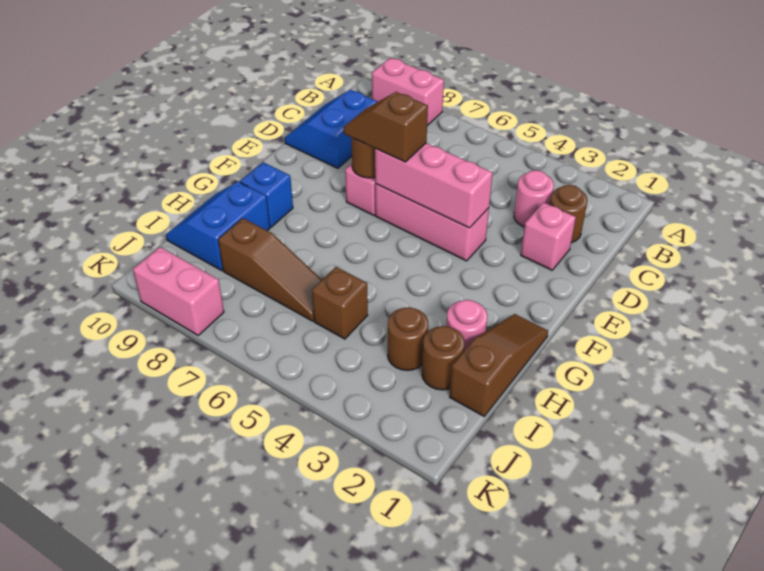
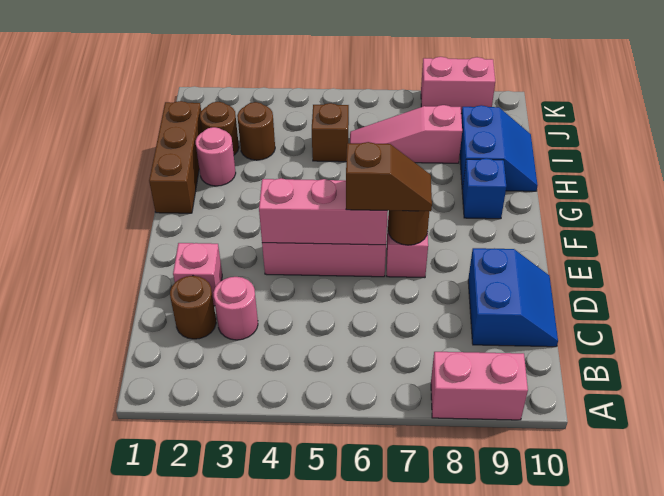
brown slope G1:I1 level 1 top I -> brown brick G1:I1 level 1
brown slope I6:I8 level 1 top 8 -> pink slope I6:I8 level 1 top 8

